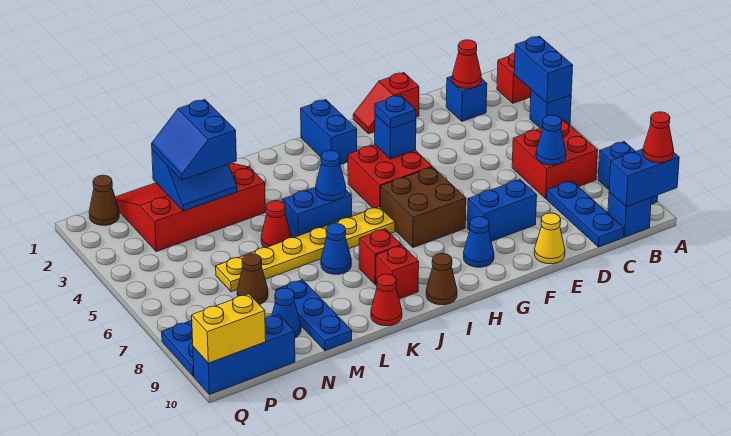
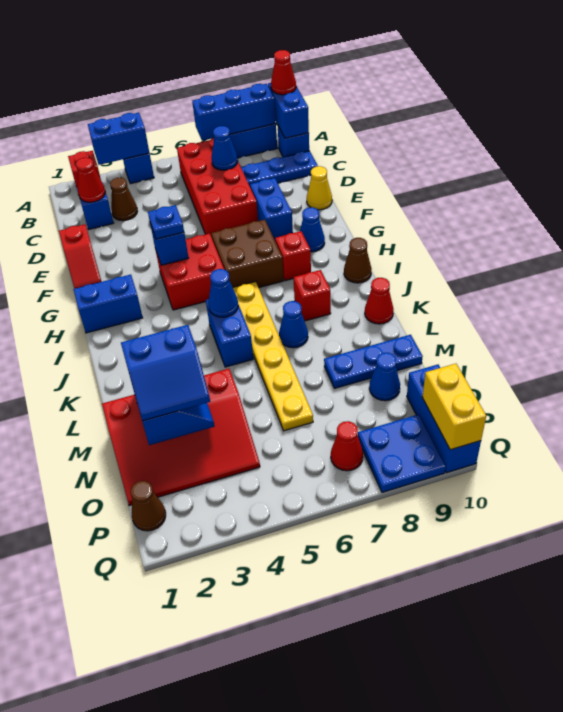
none -> blue brick A7:A9 level 2
red brick B6:C7 level 1 -> red brick B6:E7 level 1
red brick J9 level 1 -> red brick H8 level 1
red slope L1:O3 level 1 top 3 -> red slope M1:O4 level 1 top M
red cone L5 level 1 -> red cone P7 level 1
brown cone N7 level 1 -> brown cone C3 level 1

